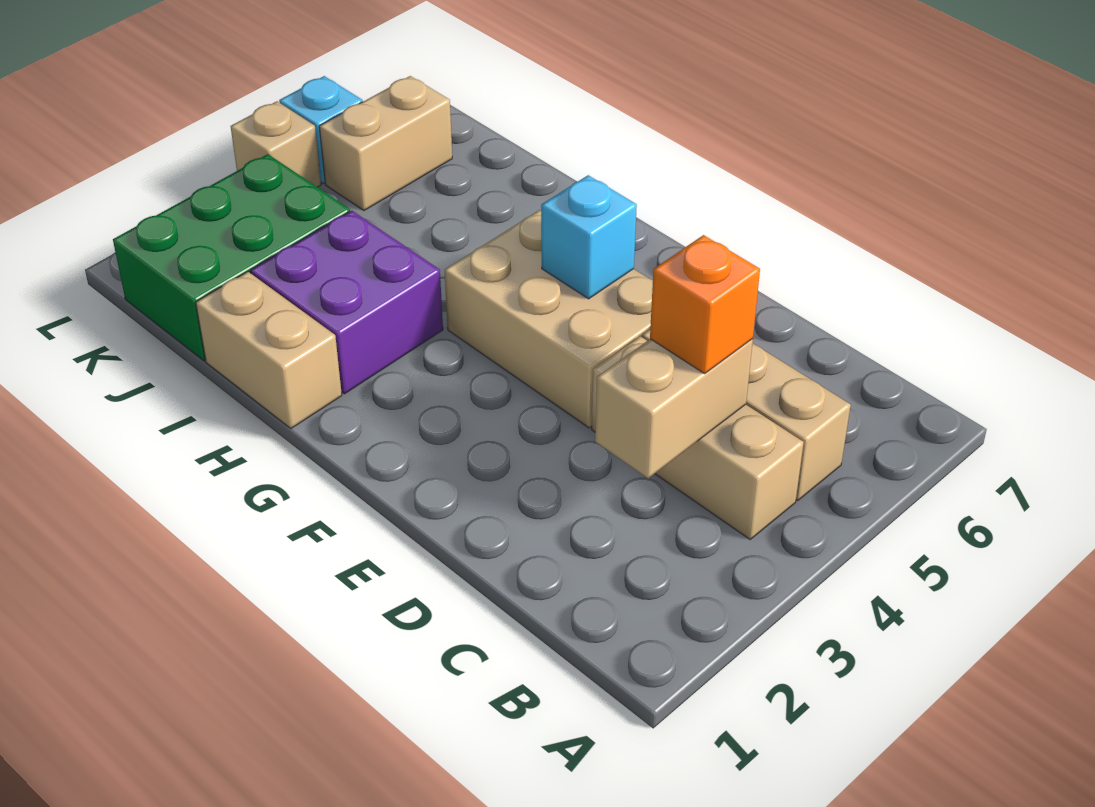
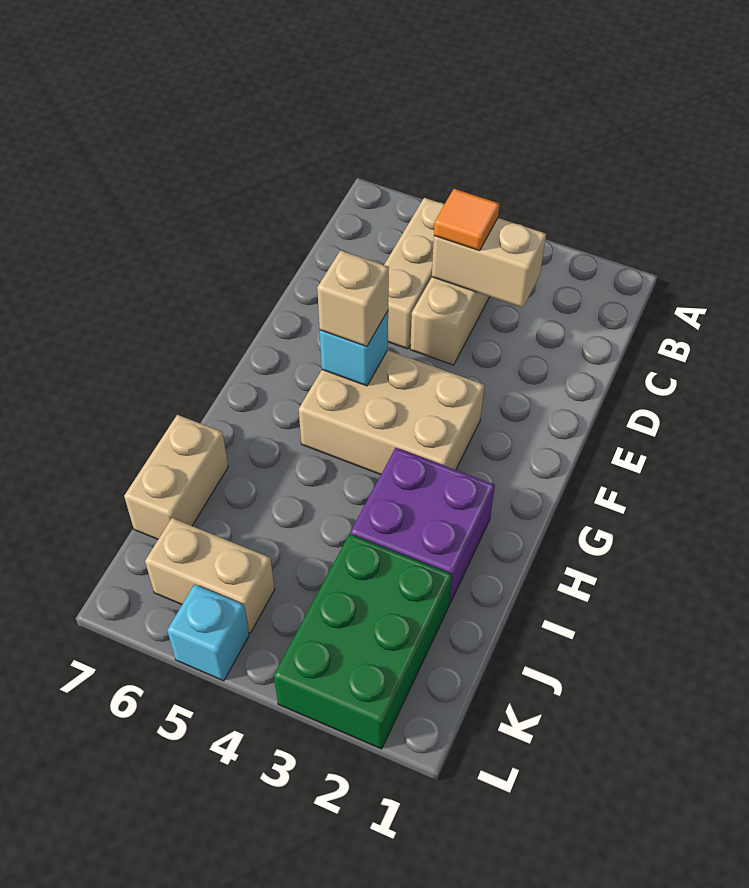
orange brick C4 level 3 -> orange tile C4 level 3
tan brick E4:G5 level 1 -> tan brick F3:G5 level 1
tan brick H1:I1 level 1 -> tan brick I7:J7 level 1
green brick J1:K3 level 1 -> green brick J2:L3 level 1
tan brick L4 level 1 -> tan brick F5 level 3

